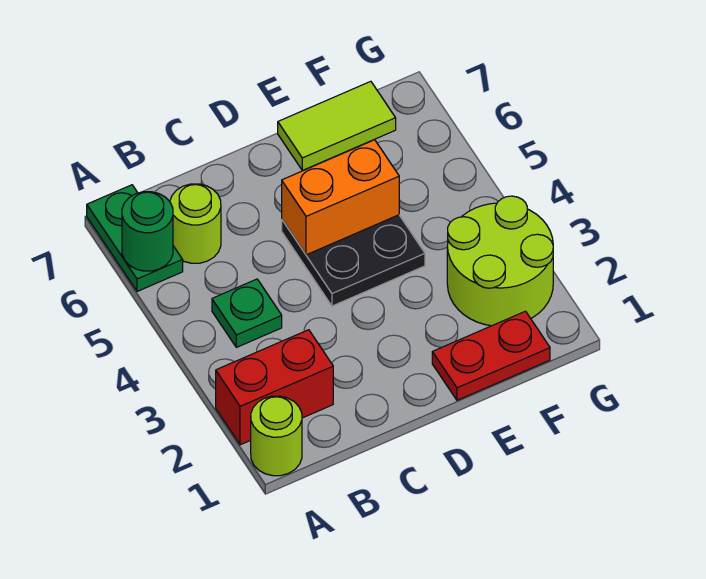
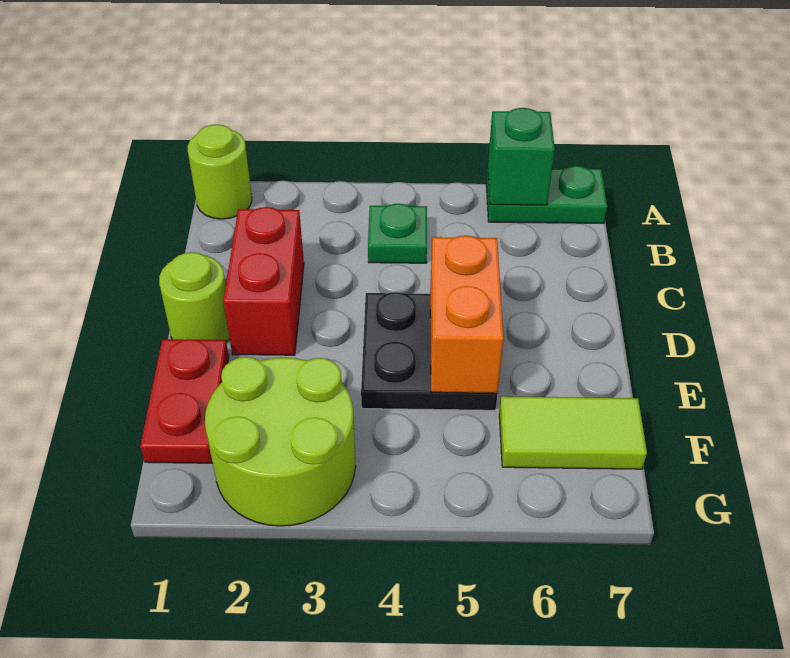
red brick A2:B2 level 1 -> red brick C2:D2 level 1
green round brick A6 level 2 -> green brick A6 level 2
lime round brick B6 level 1 -> lime round brick D1 level 1
lime tile E7:F7 level 1 -> lime tile F6:F7 level 1

